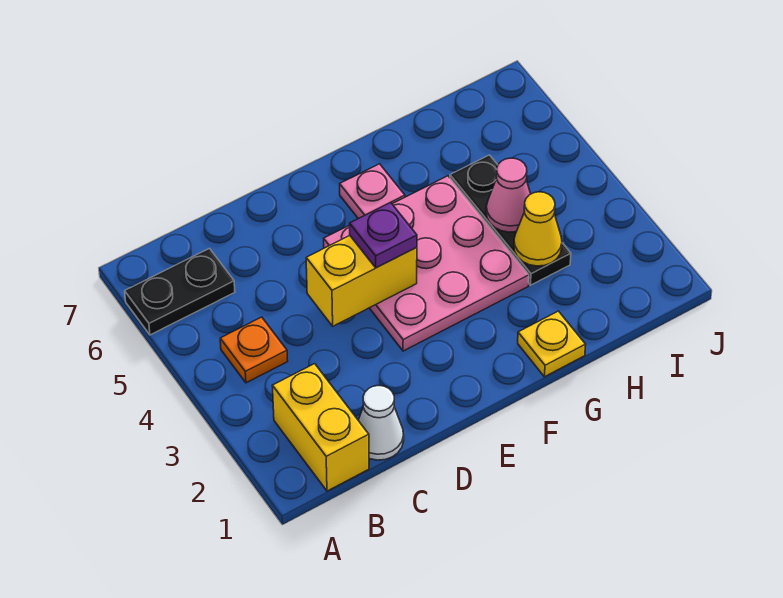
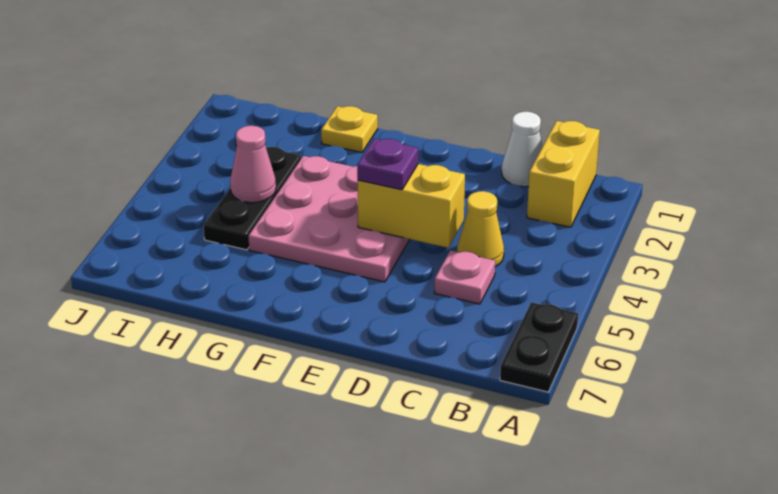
black plate A6:B6 level 1 -> black plate A6:A7 level 1
orange plate B4 level 1 -> none
pink plate F6 level 1 -> pink plate C5 level 1
yellow cone H3 level 2 -> yellow cone C4 level 1

